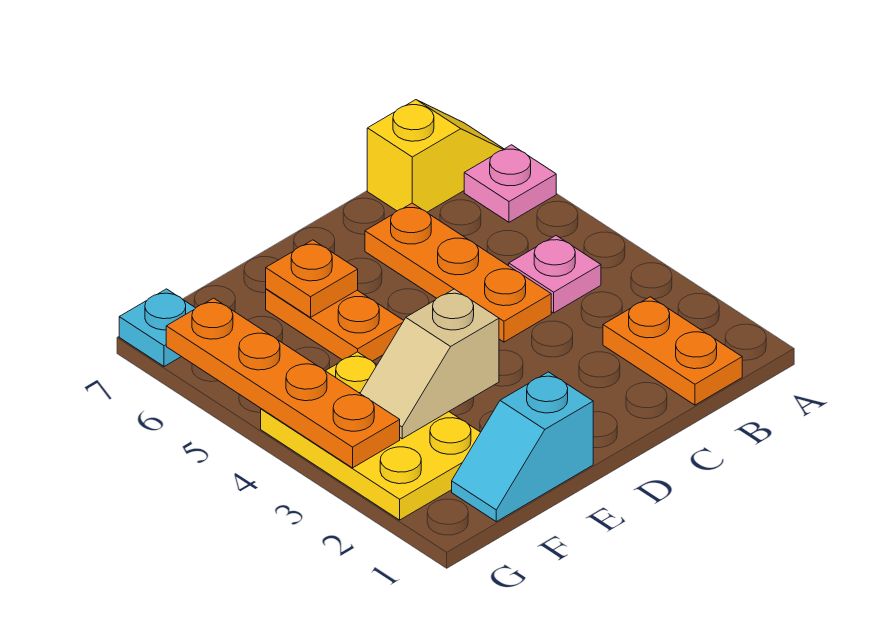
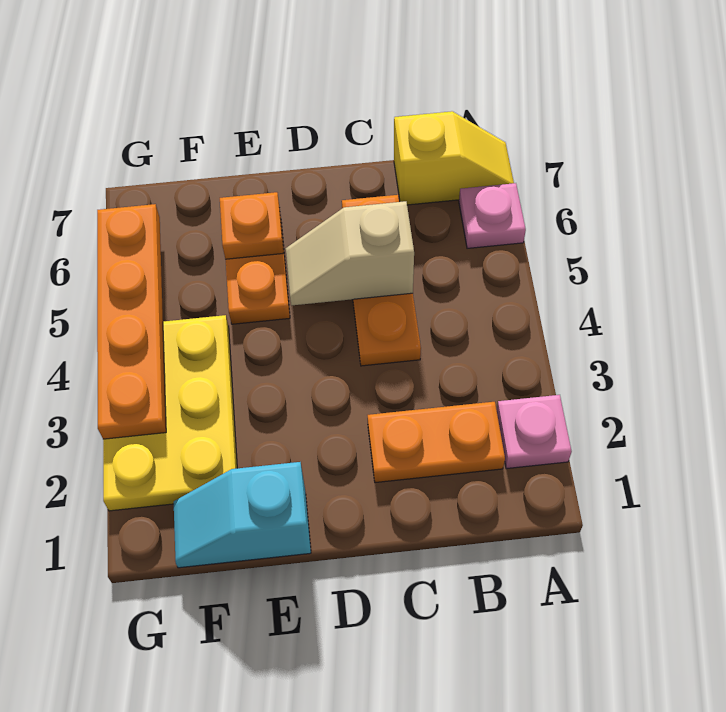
orange plate B1:B2 level 1 -> orange plate B2:C2 level 1
pink plate B4 level 1 -> pink plate A2 level 1
tan slope E3:F3 level 2 top E -> tan slope C5:D5 level 2 top C
cyan plate G7 level 1 -> none

